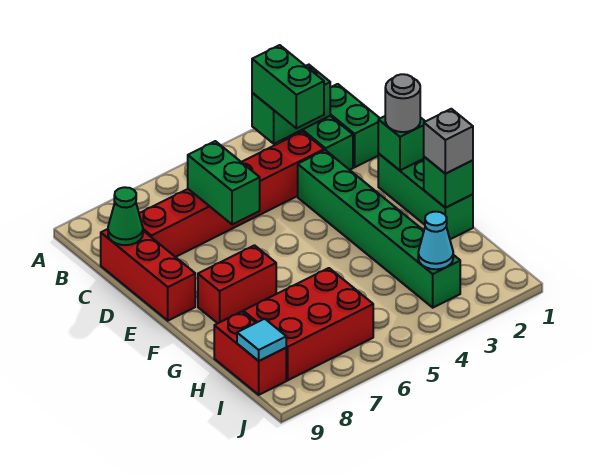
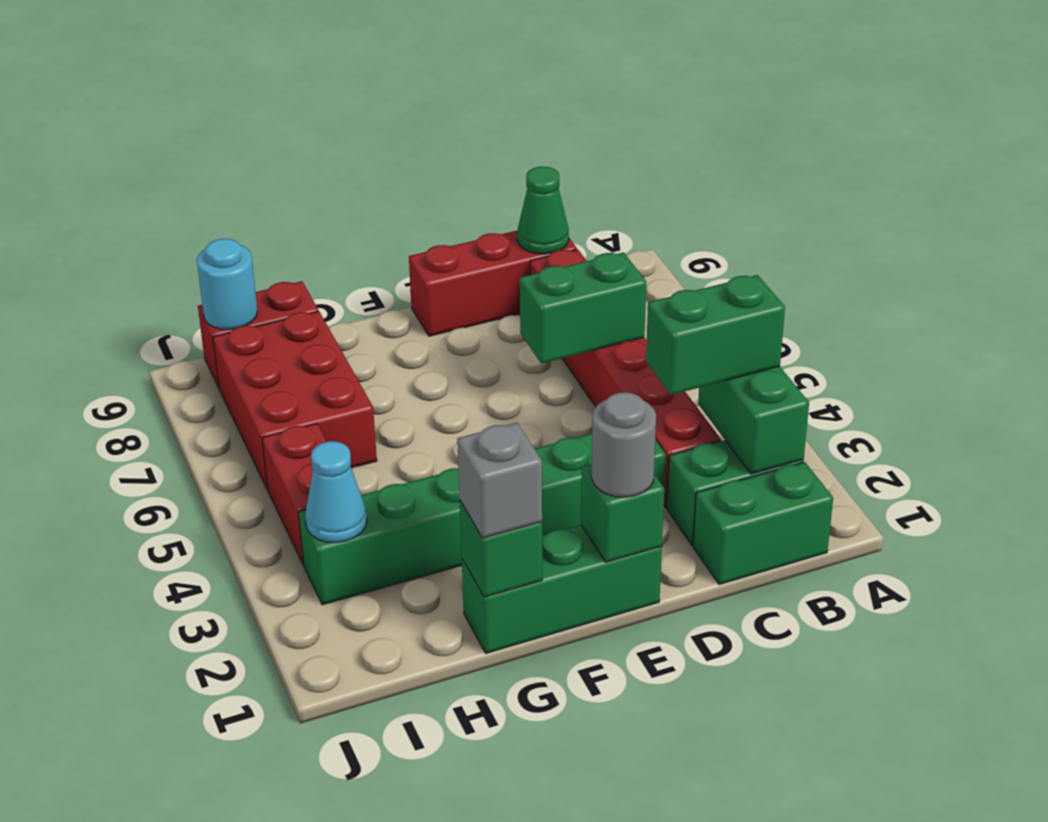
red brick F7:F8 level 1 -> red brick I4:I5 level 1
cyan tile I9 level 2 -> cyan round brick I9 level 2

